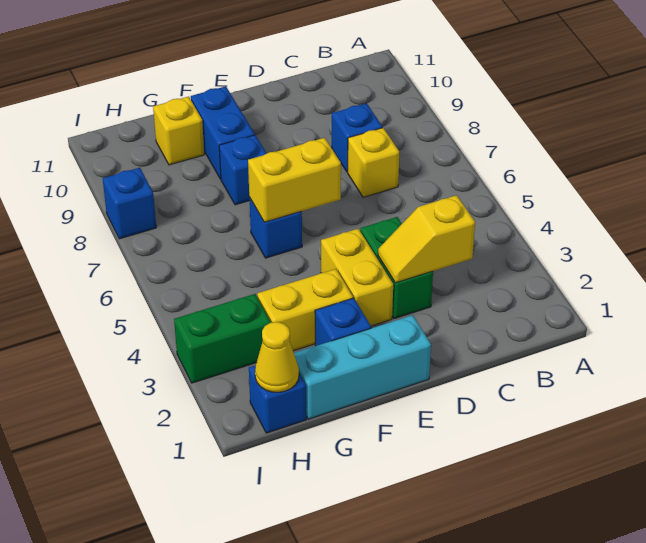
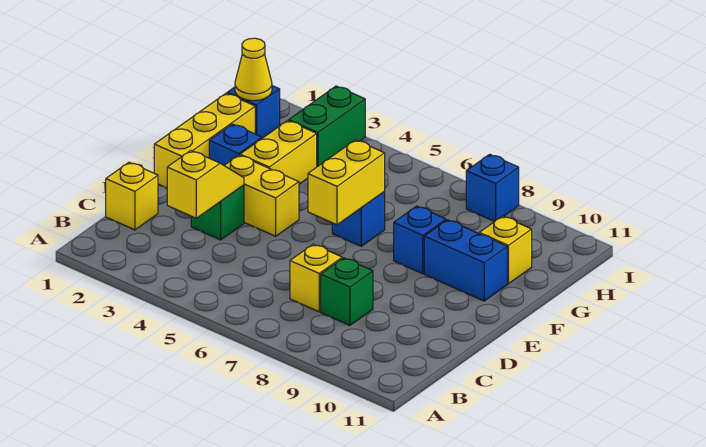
none -> yellow brick C1 level 1
blue brick C8 level 1 -> green brick C8 level 1
green brick D3:D4 level 1 -> green brick D3 level 1
cyan brick E1:G1 level 1 -> yellow brick E1:G1 level 1

